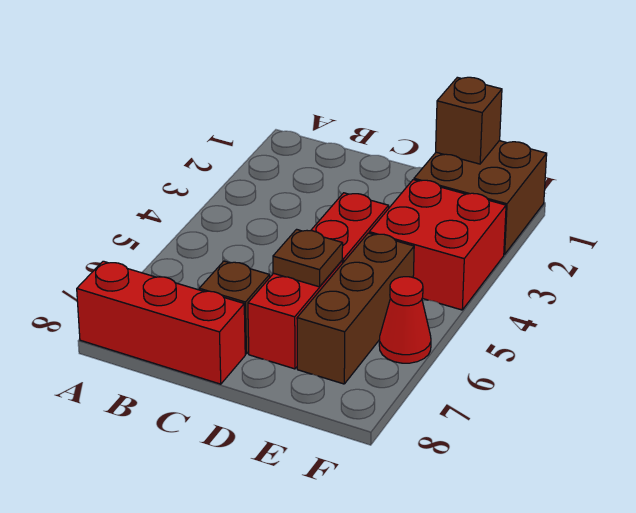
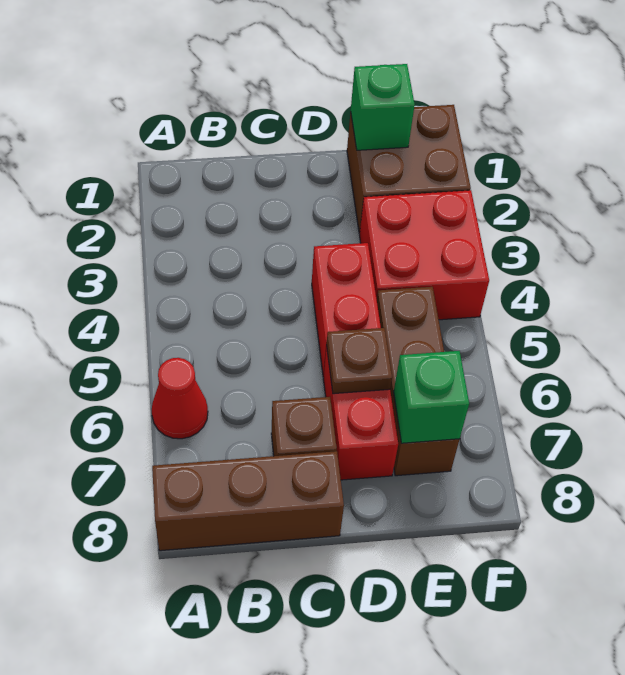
red brick A8:C8 level 1 -> brown brick A8:C8 level 1
brown brick E1 level 2 -> green brick E1 level 2
none -> green brick E7 level 2
red cone F6 level 1 -> red cone A6 level 1

